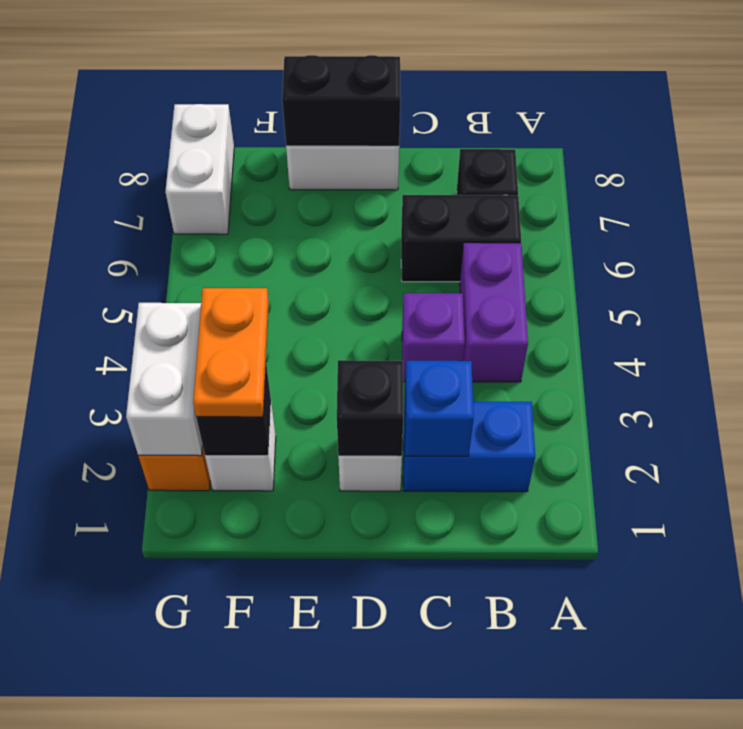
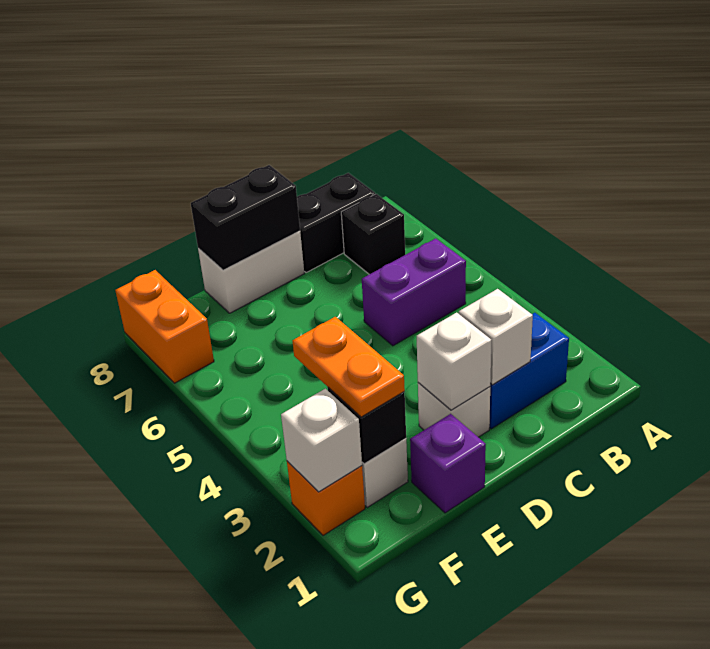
purple brick B4:B5 level 1 -> purple brick B5:C5 level 1
black brick B6:C6 level 1 -> black brick B8:C8 level 1
blue brick C2 level 2 -> white brick C2 level 2
purple brick C4 level 1 -> purple brick E1 level 1
black brick D2 level 2 -> white brick D2 level 2
white brick G2:G3 level 2 -> white brick G2 level 2
white brick G7:G8 level 1 -> orange brick G7:G8 level 1

